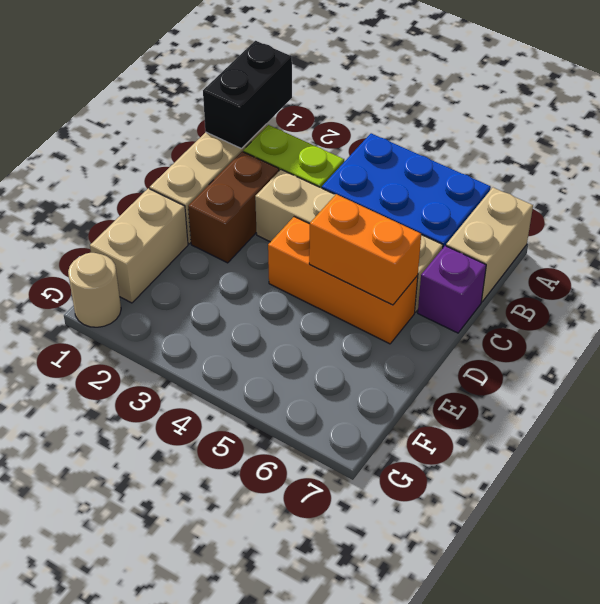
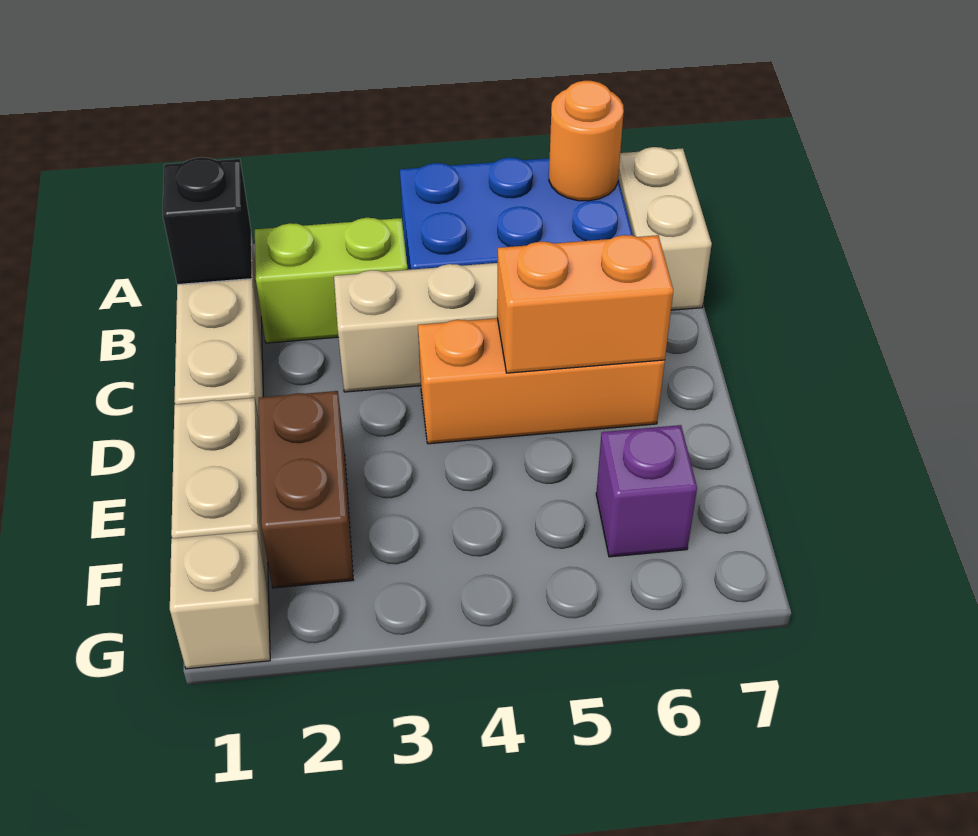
black brick A1:B1 level 2 -> black brick B1 level 2
none -> orange round brick A6 level 2
brown brick C2:D2 level 1 -> brown brick E2:F2 level 1
purple brick C7 level 1 -> purple brick F6 level 1
tan round brick G1 level 1 -> tan brick G1 level 1

